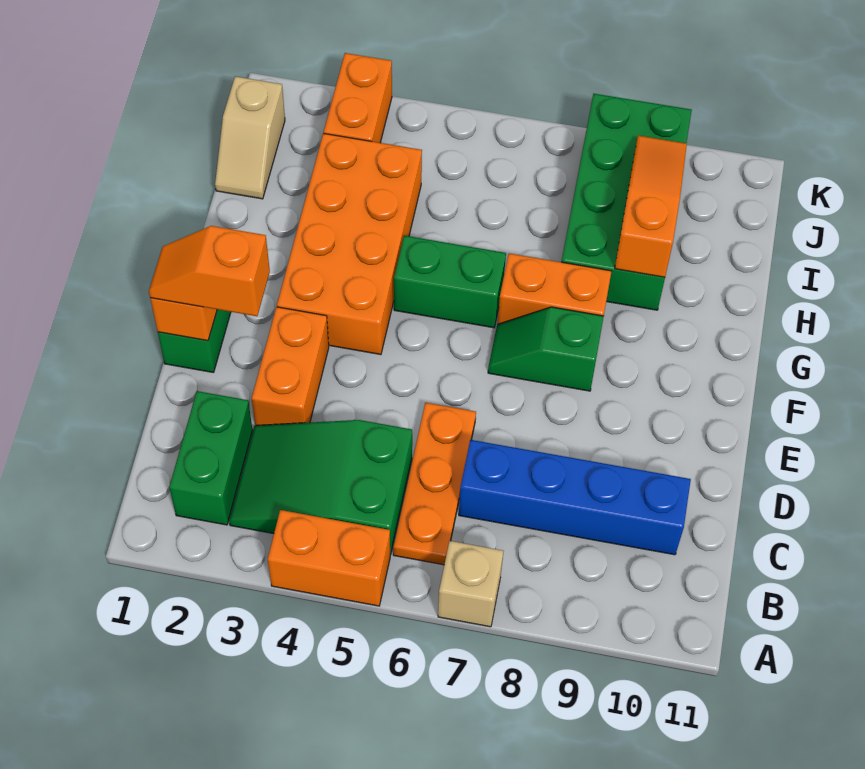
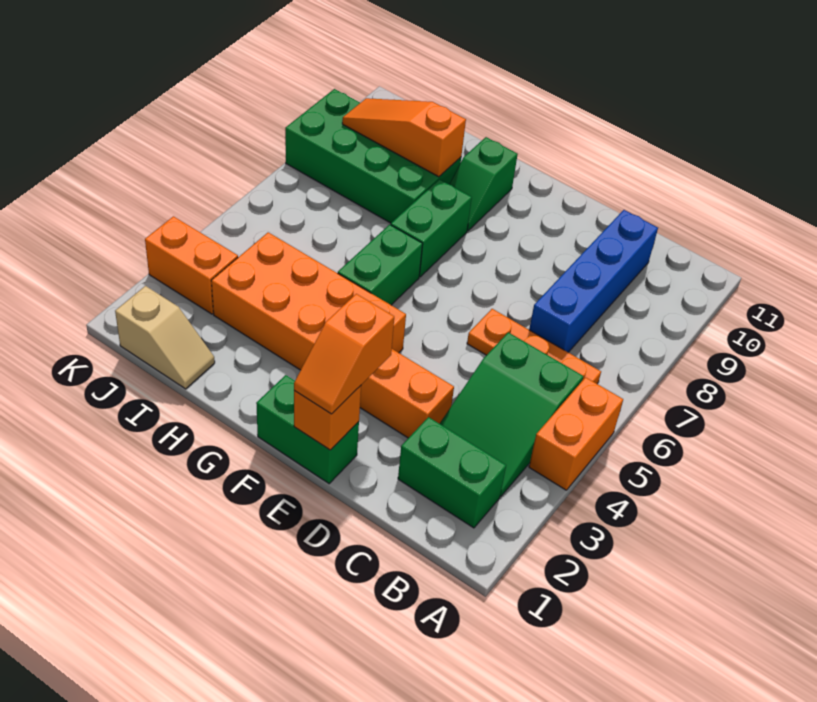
tan brick A7 level 1 -> none
green slope F7:F8 level 1 top 8 -> green slope G9:G10 level 1 top 10
orange brick G7:G8 level 1 -> green brick G7:G8 level 1

